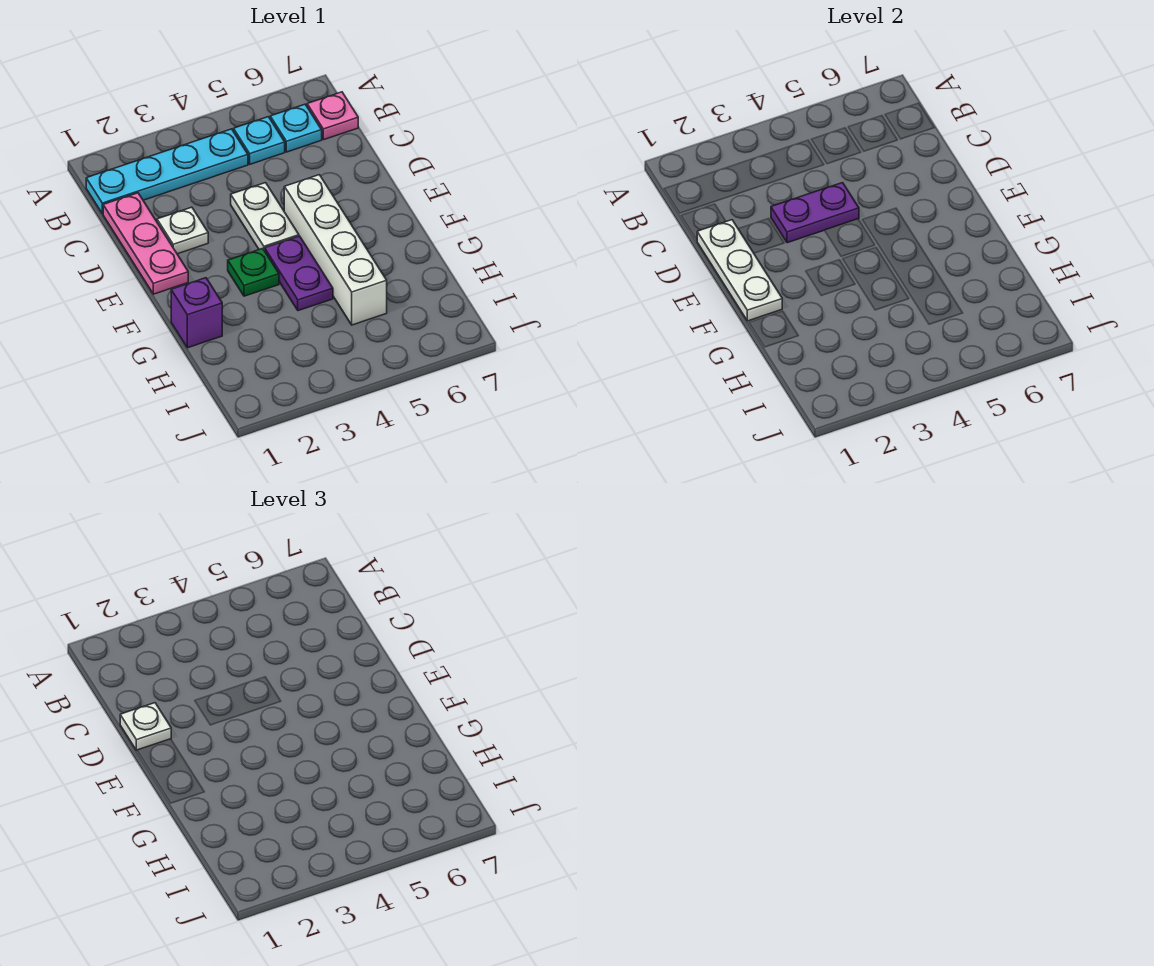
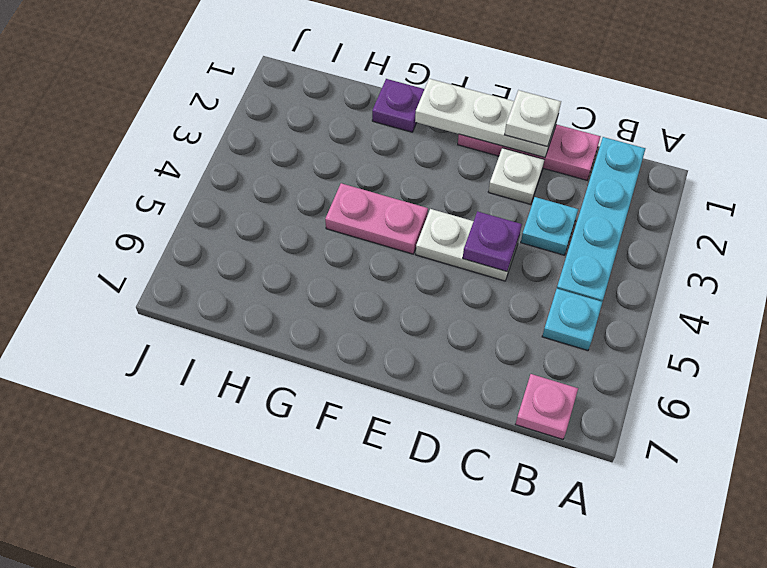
cyan plate B6 level 1 -> cyan plate C3 level 1
purple plate D3:D4 level 2 -> purple plate D4 level 2
white brick E5:H5 level 1 -> none
green plate F3 level 1 -> none
purple plate F4:G4 level 1 -> pink plate F4:G4 level 1
purple brick G1 level 1 -> purple plate G1 level 1

